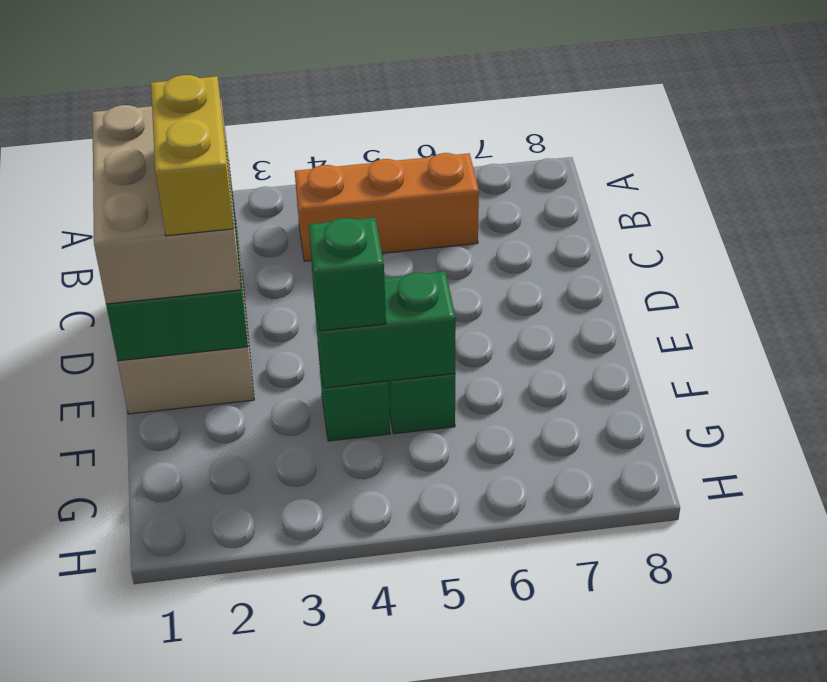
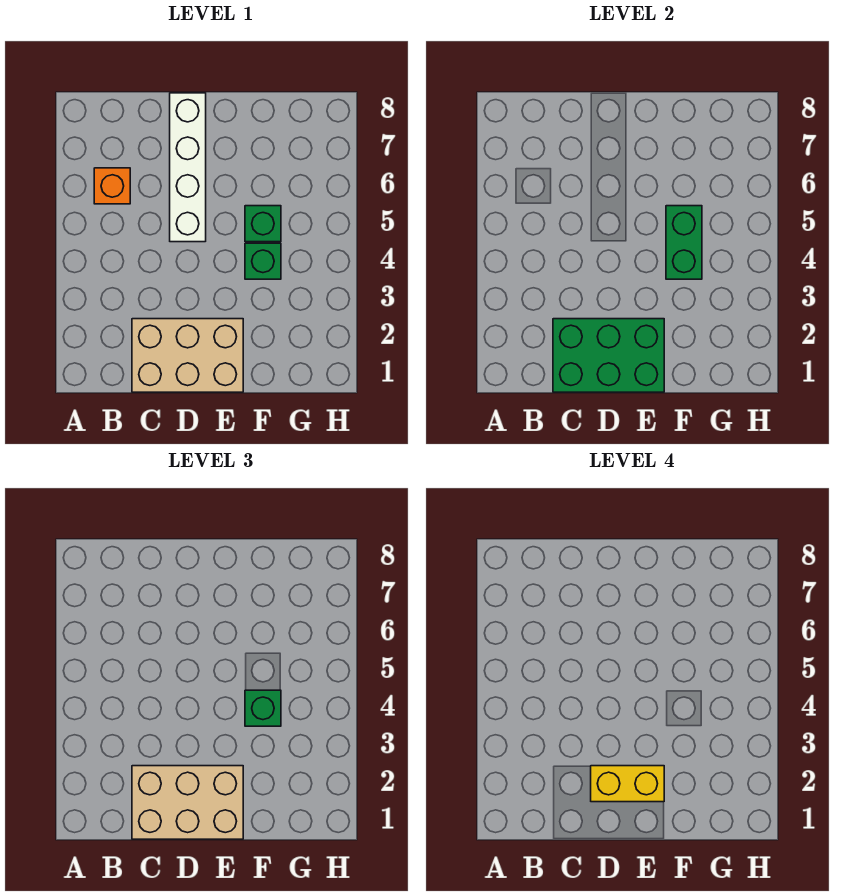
orange brick B4:B6 level 1 -> orange brick B6 level 1
none -> white brick D5:D8 level 1

